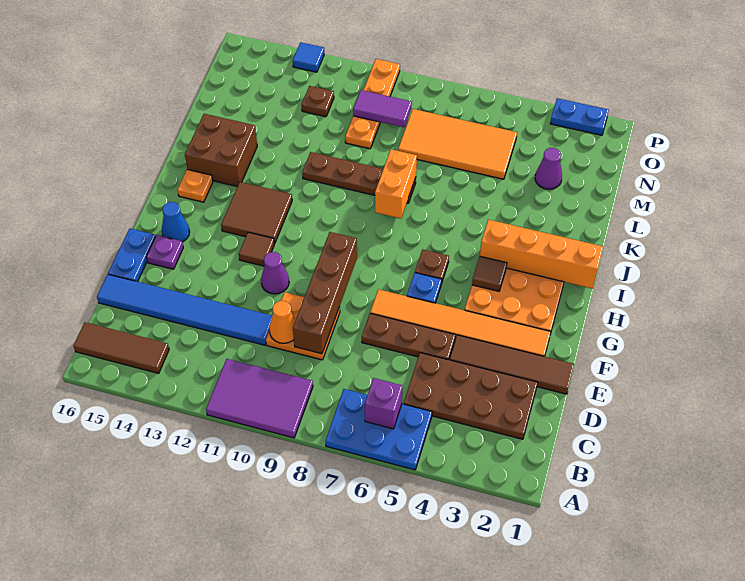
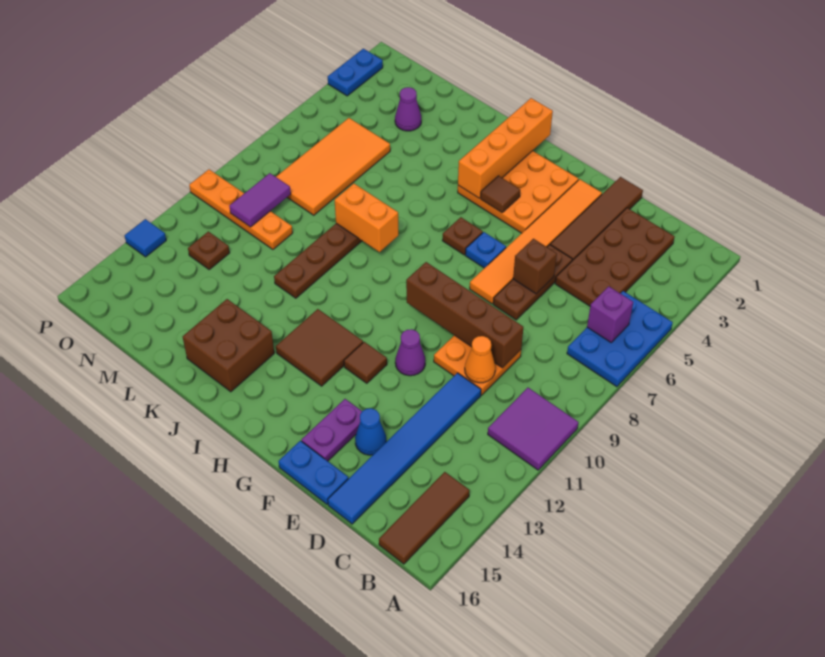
purple tile A9:B11 level 1 -> purple tile A10:B11 level 1
none -> brown brick E6 level 2
purple plate F15 level 1 -> purple plate F14:F15 level 1
blue cone G15 level 1 -> blue cone E14 level 1
orange plate I15 level 1 -> none

